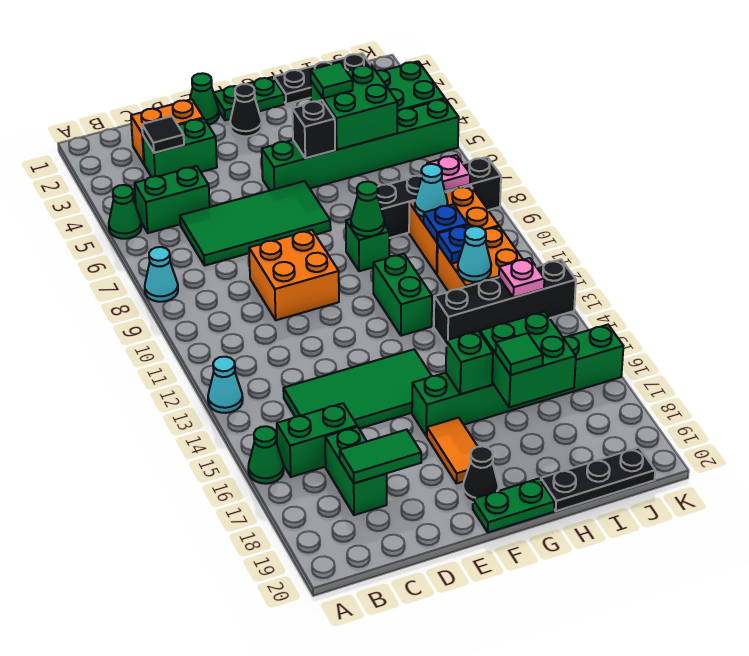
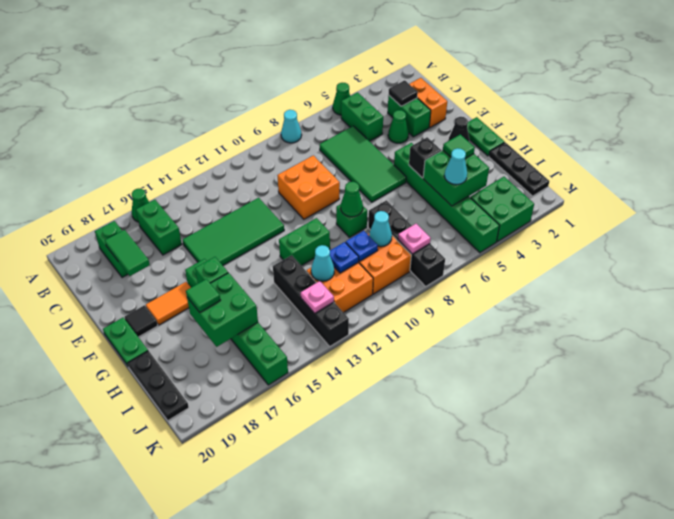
cyan cone A13 level 1 -> cyan cone I5 level 3
green tile C14:F15 level 1 -> green tile D12:E15 level 1
green brick C17:C18 level 1 -> green brick B18:C18 level 1
green cone E1 level 1 -> green cone D4 level 1
black cone F19 level 1 -> black tile F19 level 1

